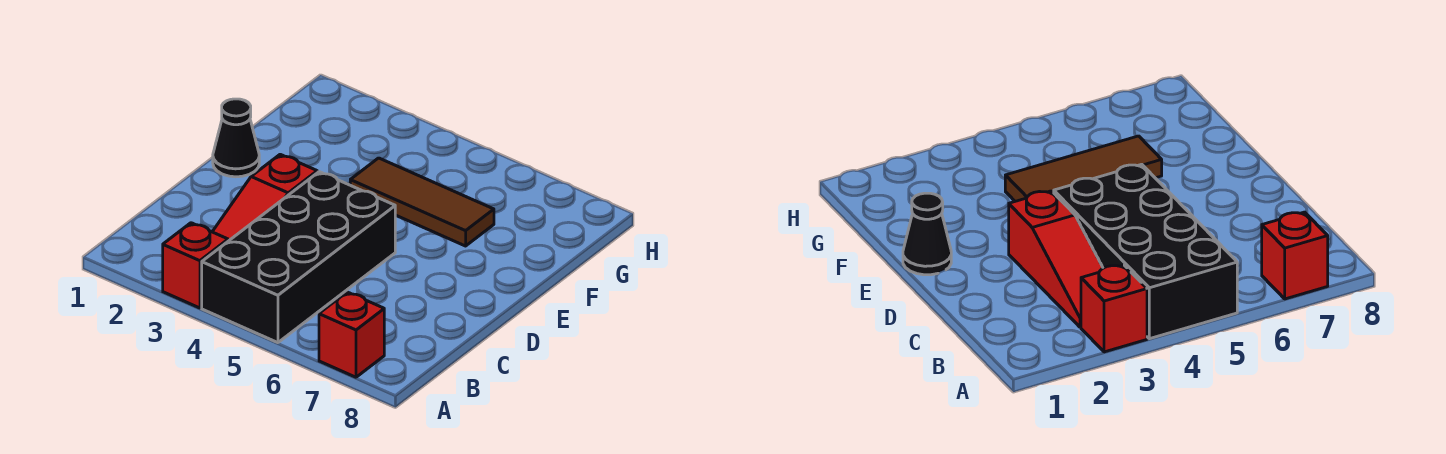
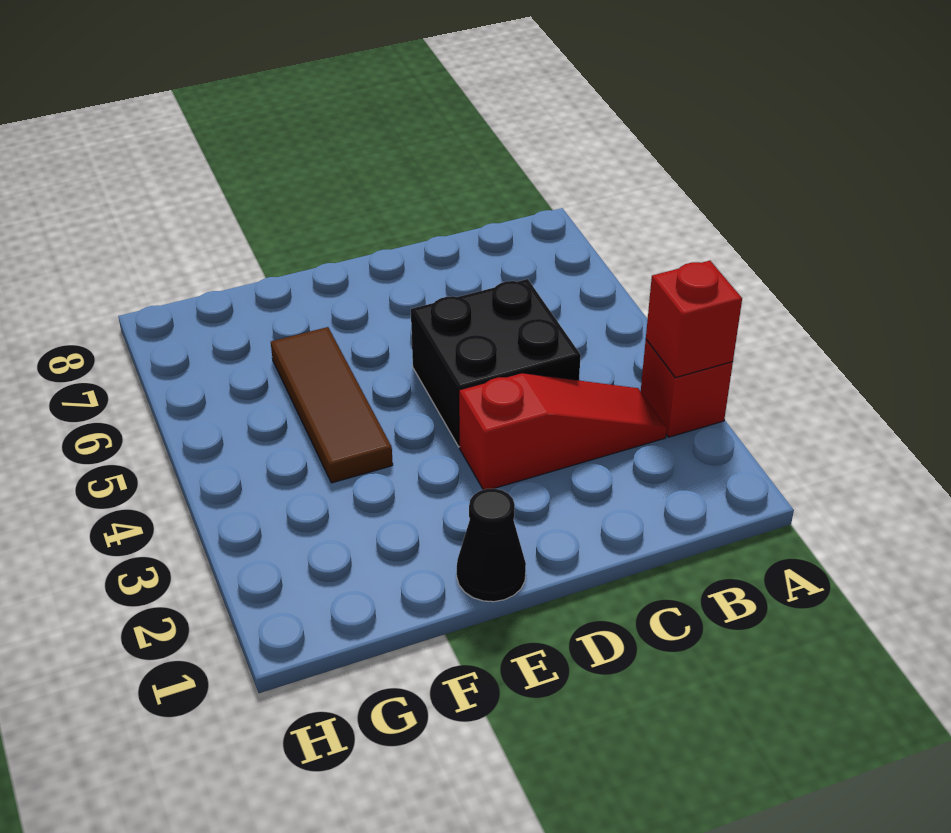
black brick A4:D5 level 1 -> black brick C4:D5 level 1
red brick A7 level 1 -> red brick A3 level 2

